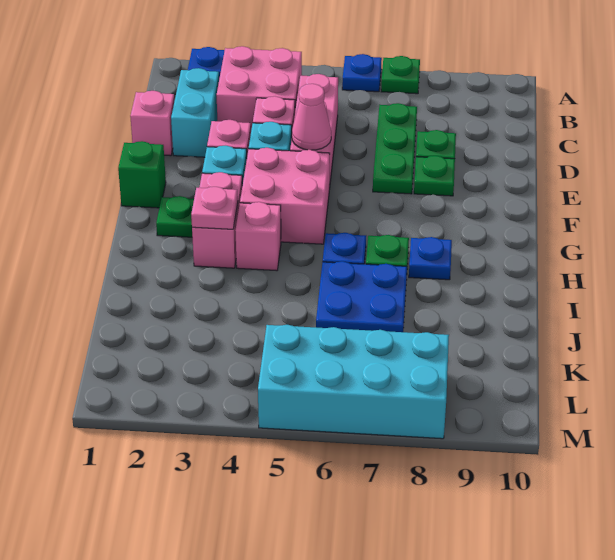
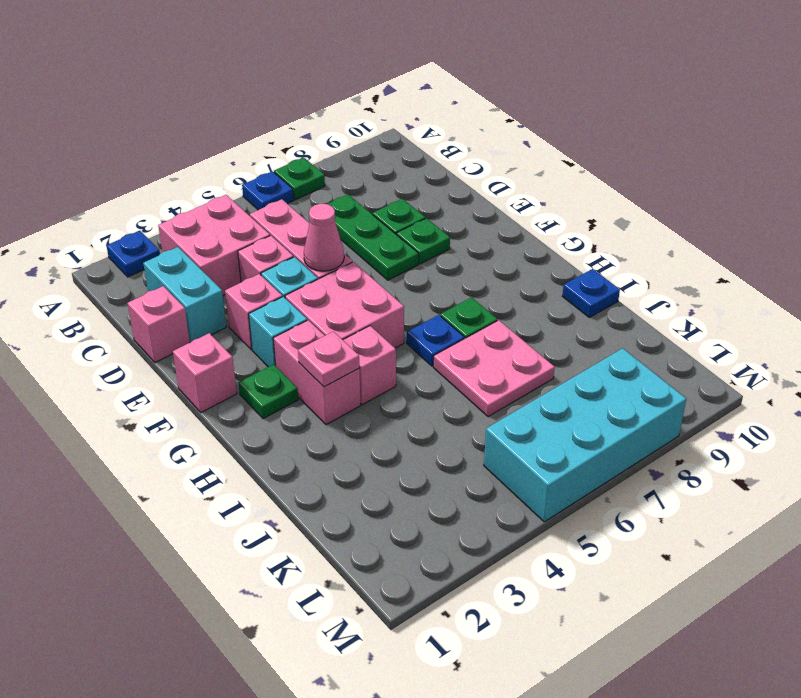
green brick F1 level 1 -> pink brick F1 level 1
blue plate H8 level 1 -> blue plate I10 level 1
blue plate I6:J7 level 1 -> pink plate I6:J7 level 1

